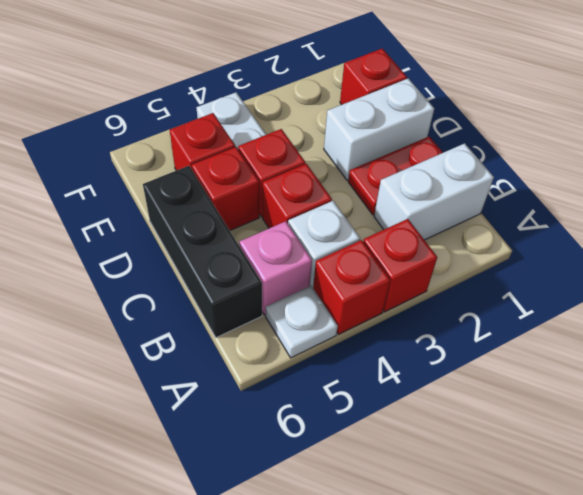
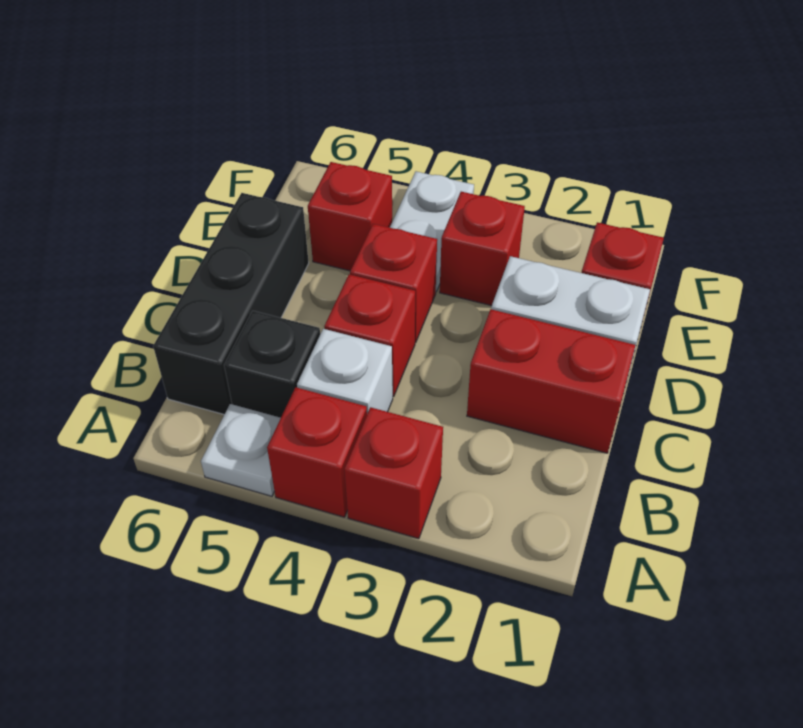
white brick B1:B2 level 1 -> none
pink brick B5 level 1 -> black brick B5 level 1
red plate C1:C2 level 1 -> red brick C1:C2 level 1
red brick D5 level 1 -> red brick E3 level 1

